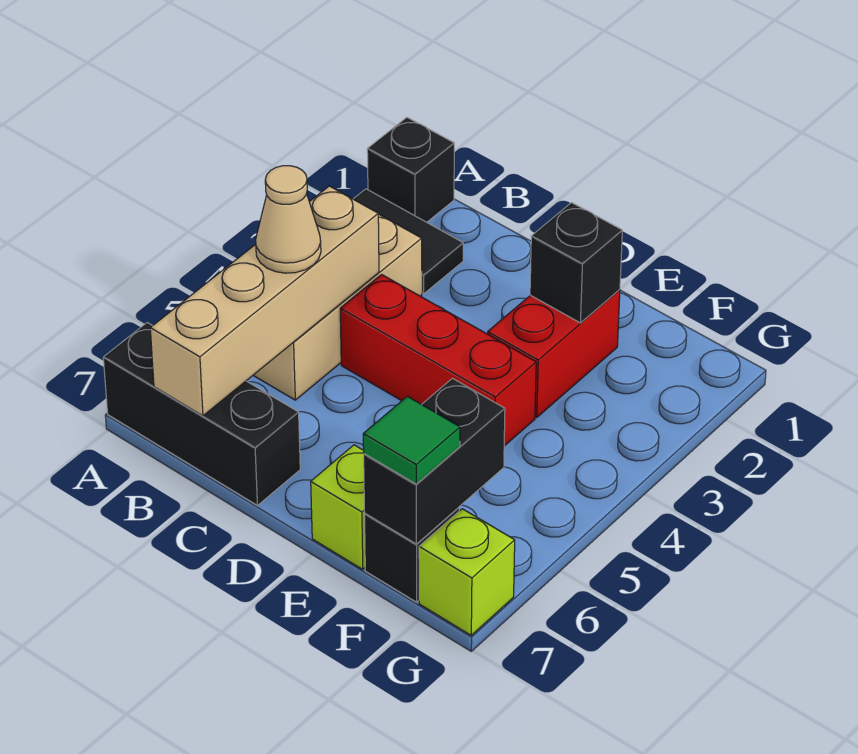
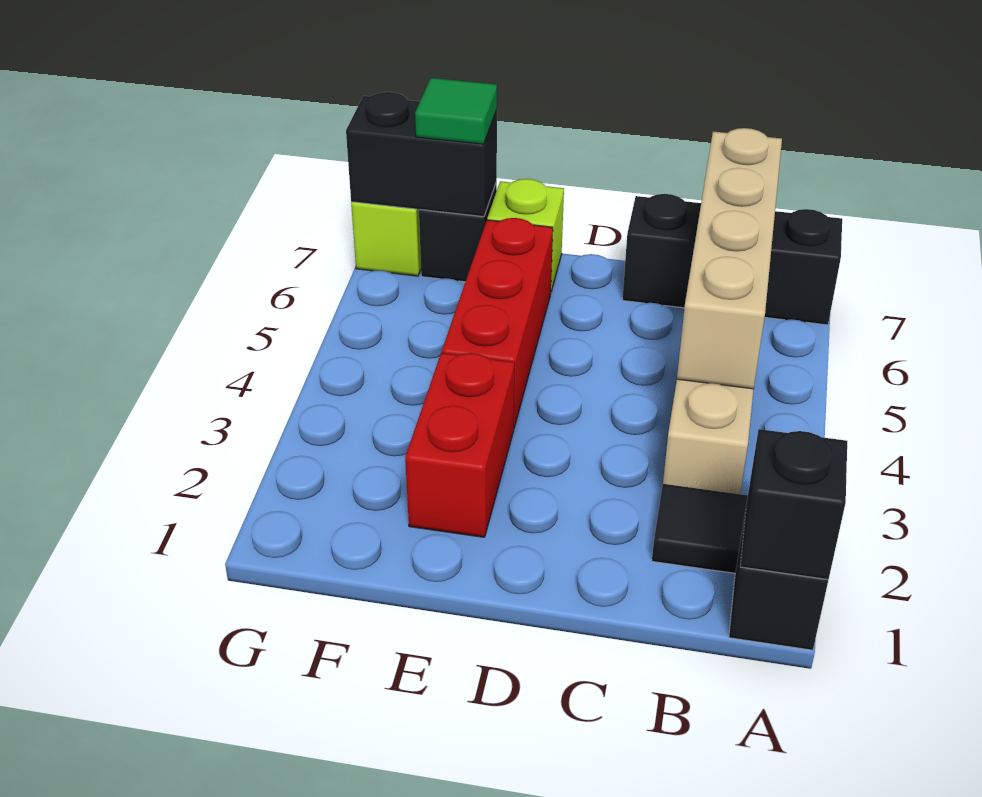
tan cone B5 level 3 -> none
red brick C4:E4 level 1 -> red brick E4:E6 level 1
black brick E2 level 2 -> black brick A1 level 2
black brick F6:F7 level 2 -> black brick F7:G7 level 2

